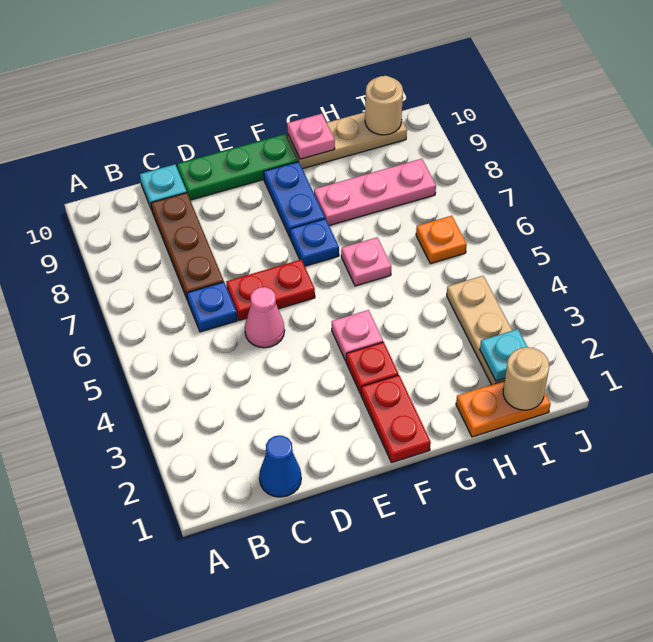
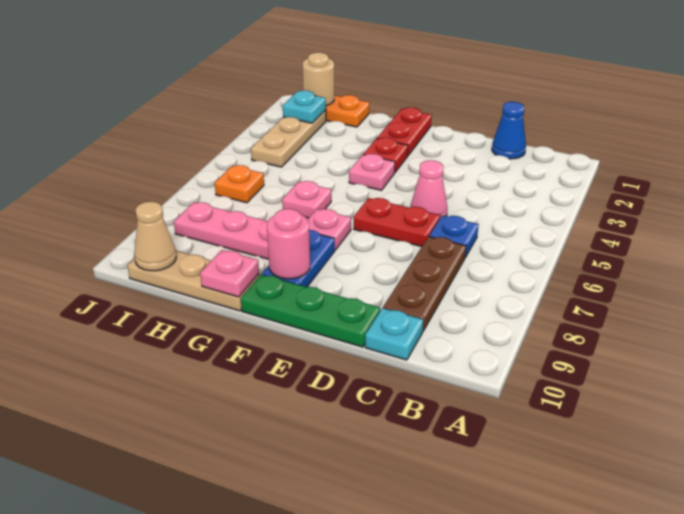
blue plate F7 level 1 -> pink plate F7 level 1
none -> pink round brick F9 level 2
tan round brick I10 level 2 -> tan cone I10 level 2

